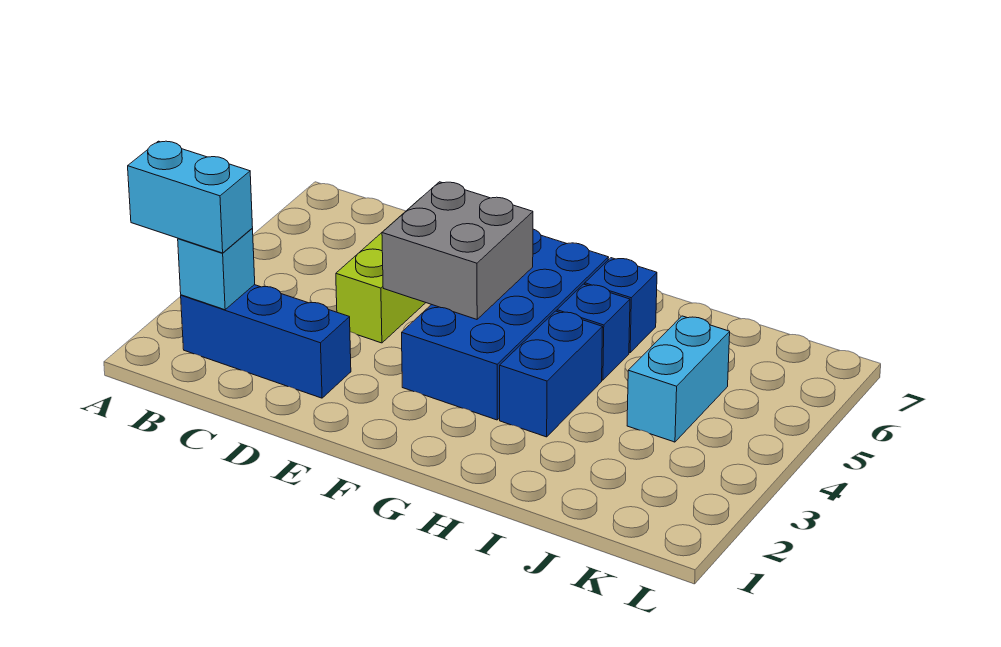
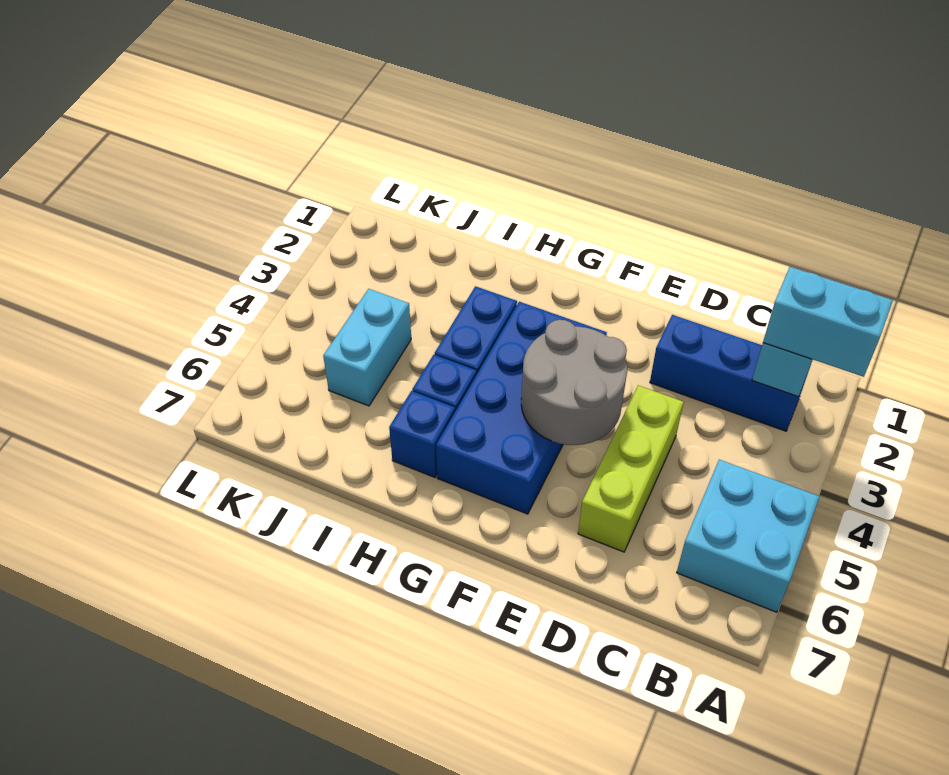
none -> cyan brick A5:B6 level 1
grey brick E4:F5 level 2 -> grey round brick E4:F5 level 2

